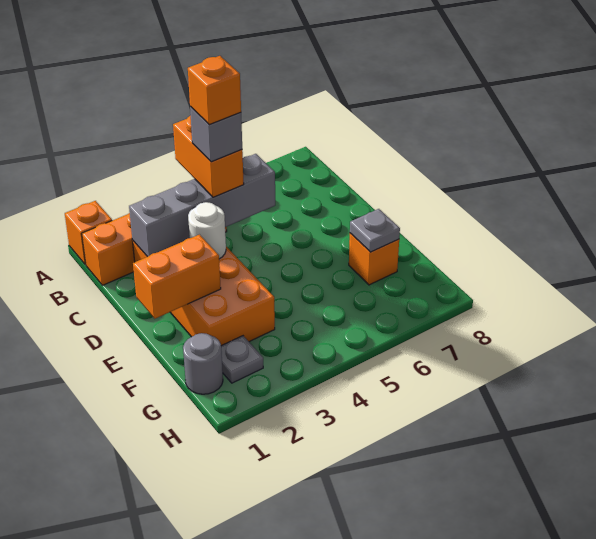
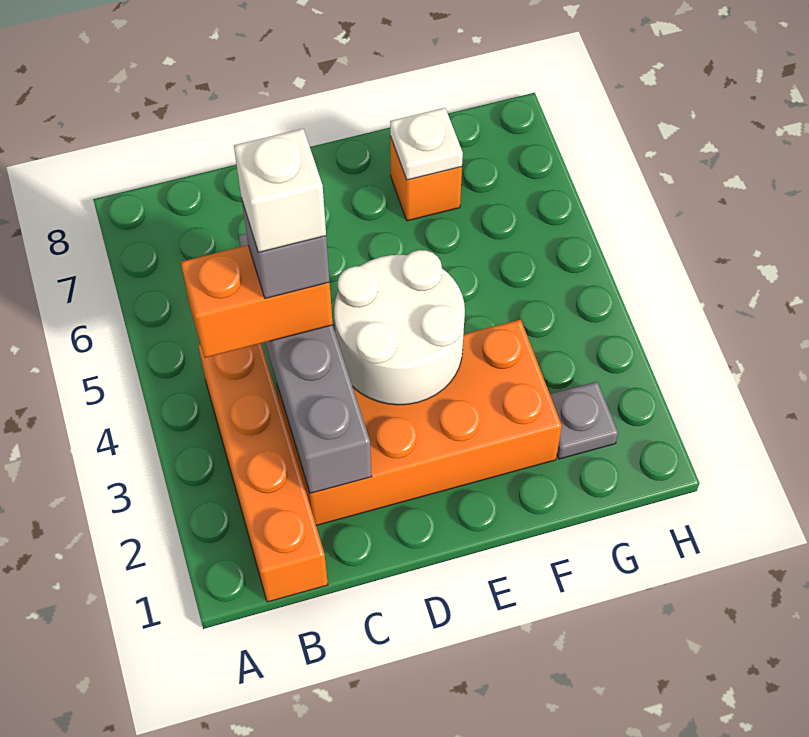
orange brick A1 level 1 -> none
orange brick C4 level 5 -> white brick C4 level 5
white round brick D3 level 2 -> white round brick D3:E4 level 2
orange brick E1:E2 level 2 -> none
grey plate F7 level 2 -> white plate F7 level 2
grey round brick G1 level 1 -> none

